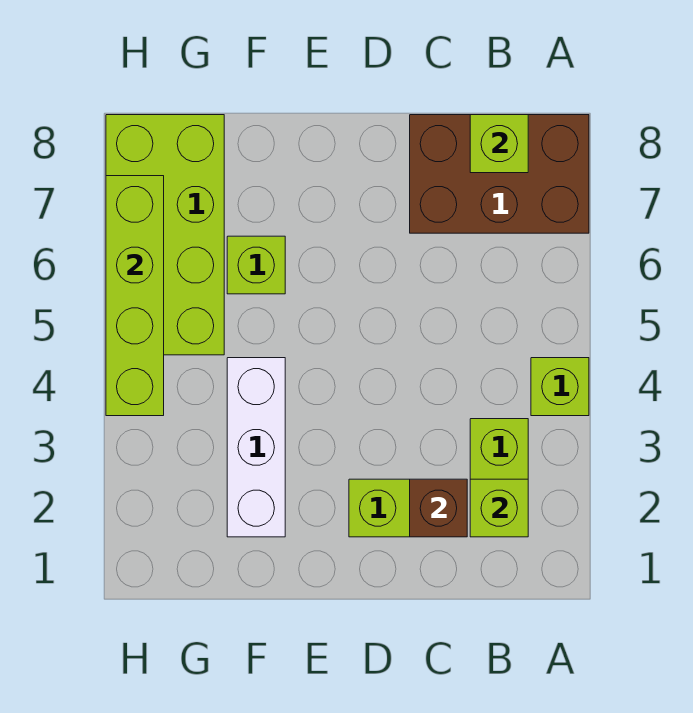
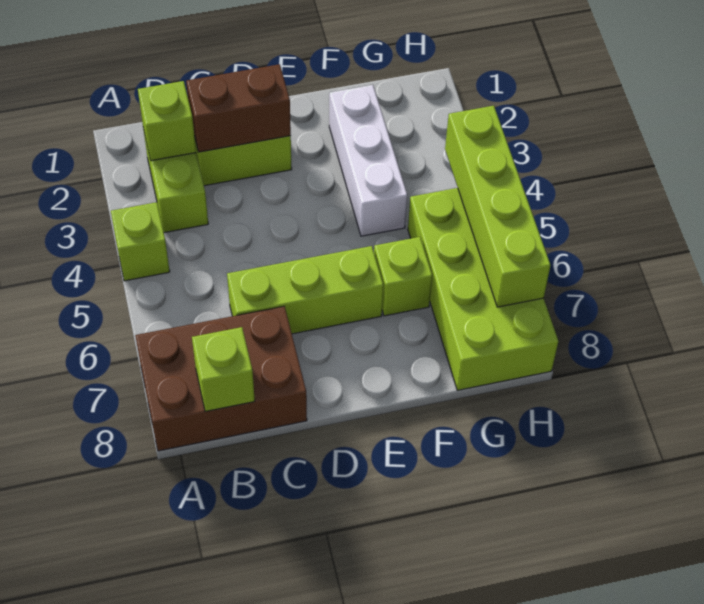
brown brick C2 level 2 -> brown brick C2:D2 level 2
none -> lime brick C6:E6 level 1

